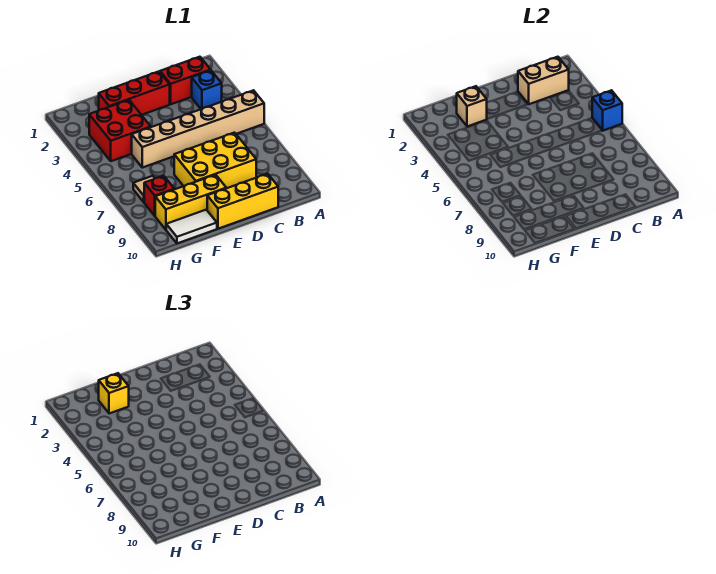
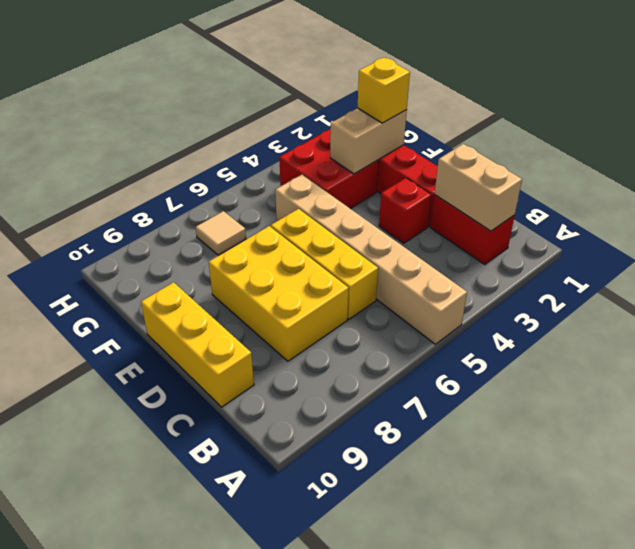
blue brick A5 level 2 -> none
blue brick B3 level 1 -> none
yellow brick E9:G9 level 1 -> yellow brick C6:E6 level 1
tan brick F2 level 2 -> tan brick F2:F3 level 2
white tile F10:G10 level 1 -> none
red brick G8 level 1 -> red brick D3 level 1

